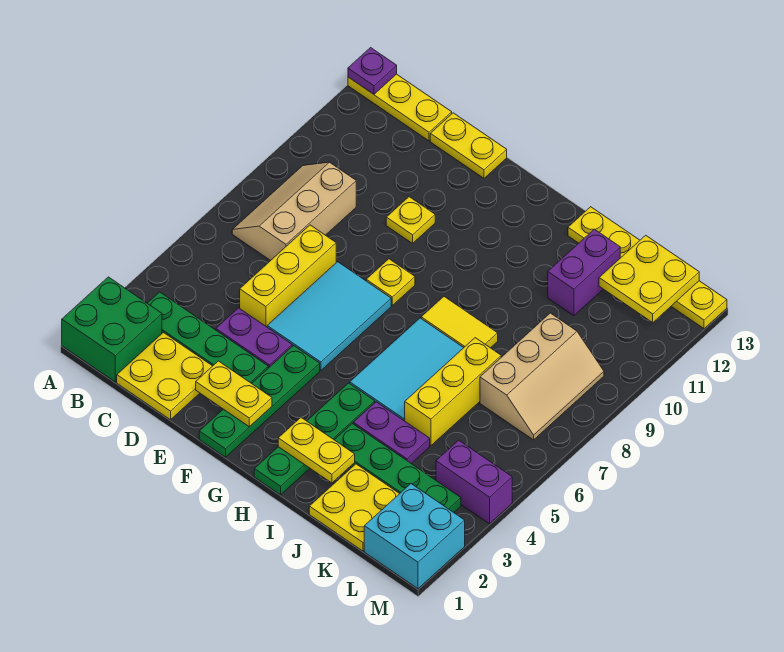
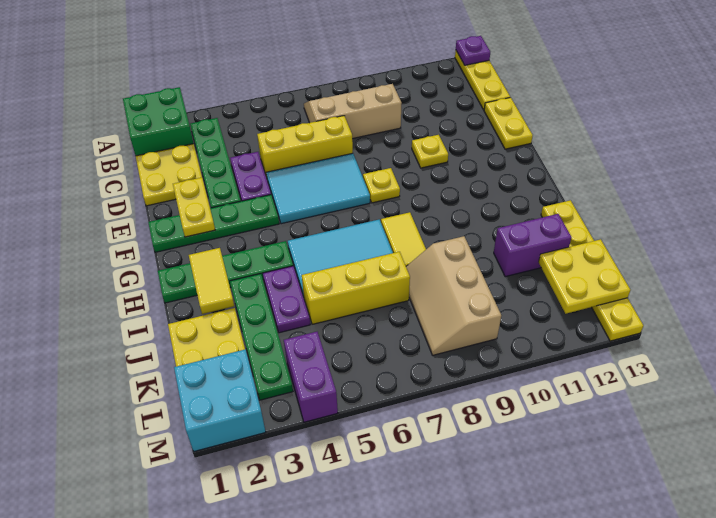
yellow plate H2:I2 level 2 -> yellow tile H2:I2 level 2
tan slope K7:L9 level 1 top K -> tan slope J8:L9 level 1 top 9

